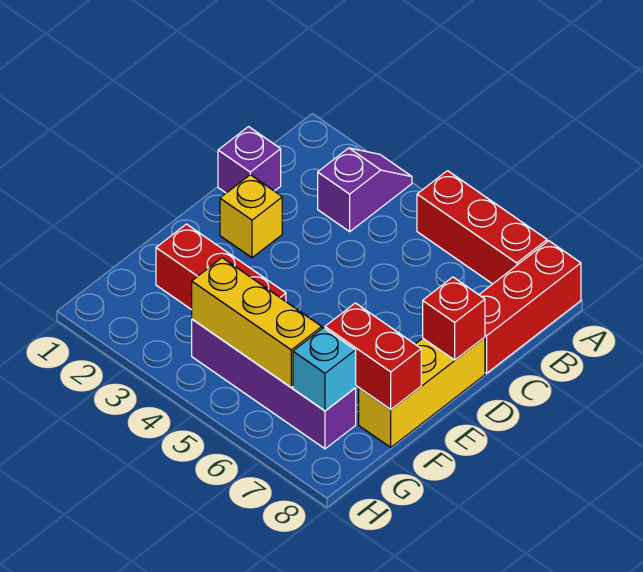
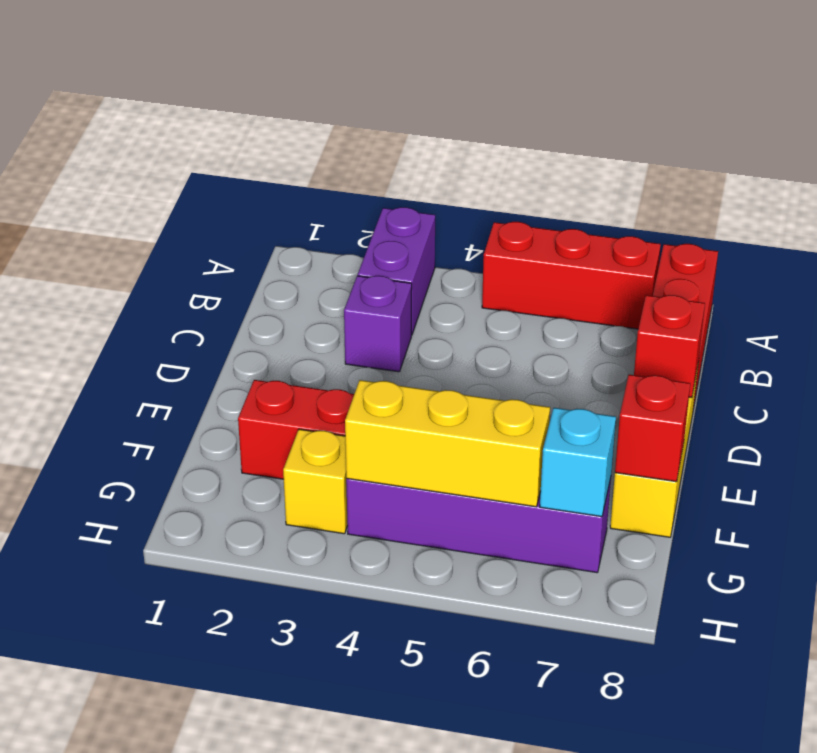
purple slope A3:B3 level 1 top B -> purple brick A3:B3 level 1
purple brick C1 level 1 -> purple brick C3 level 1
yellow brick D2 level 1 -> yellow brick G3 level 1
red brick F7:F8 level 2 -> red brick F8 level 2

